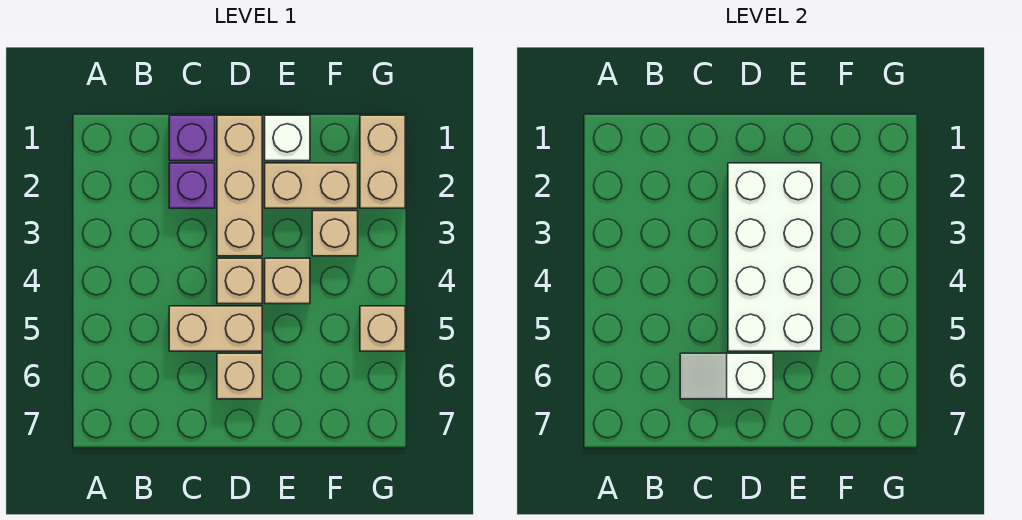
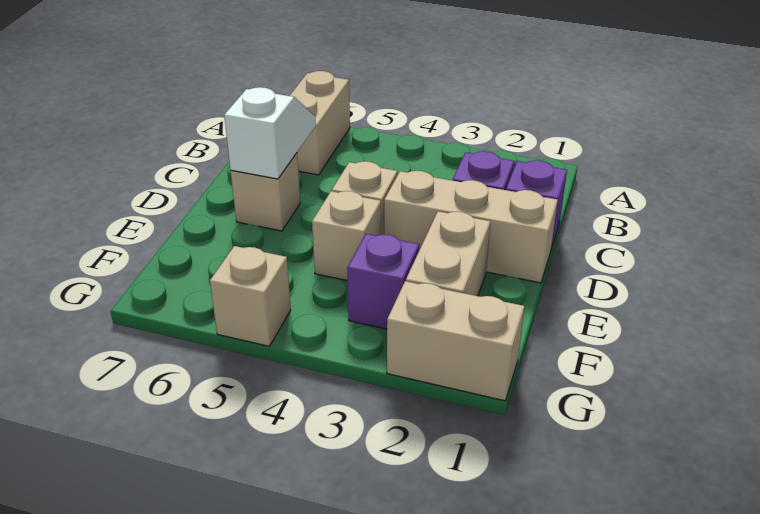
tan brick C5:D5 level 1 -> tan brick A6:B6 level 1
white brick D2:E5 level 2 -> none
white brick E1 level 1 -> none
tan brick F3 level 1 -> purple brick F3 level 1

